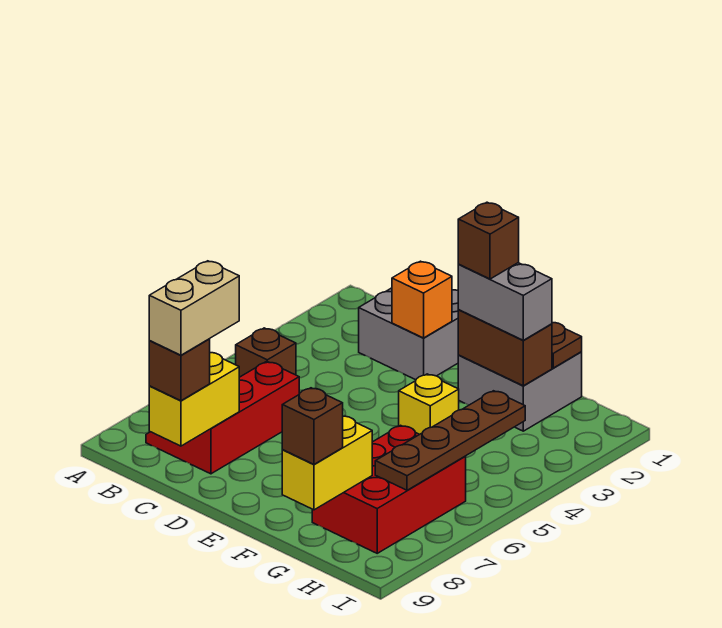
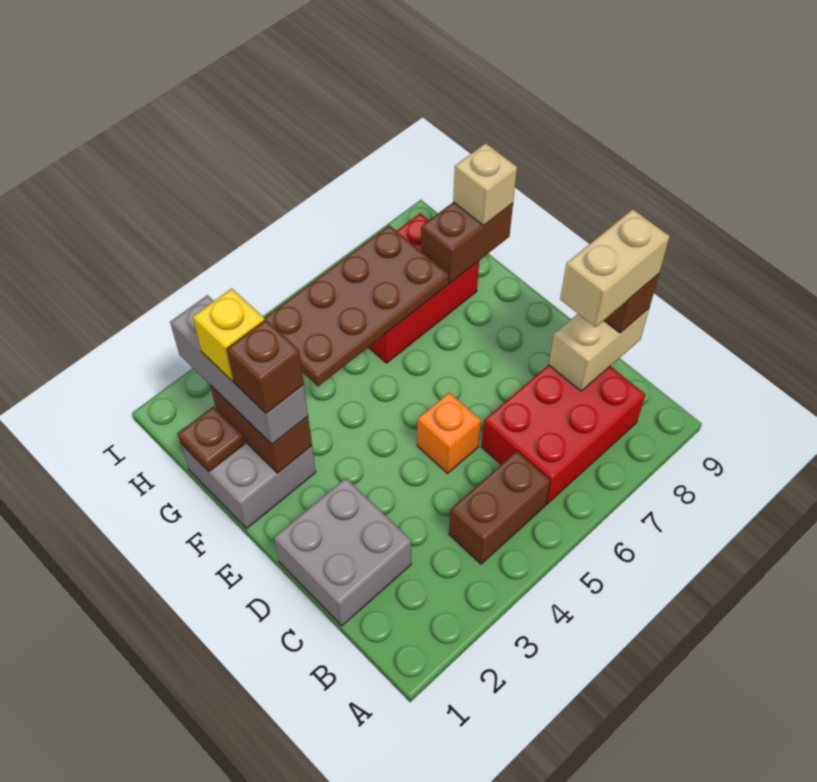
brown brick B5 level 1 -> brown brick B4:B5 level 1
red slope B6:C8 level 1 top C -> red brick B6:C8 level 1
yellow brick C8:C9 level 2 -> tan brick C8:C9 level 2
orange brick D2 level 2 -> orange brick D5 level 1
grey brick F2:G2 level 3 -> grey brick F2:H2 level 3
yellow brick F4 level 1 -> yellow brick G2 level 4
yellow brick G8:G9 level 2 -> brown brick G8:G9 level 2
brown brick G9 level 3 -> tan brick G9 level 3
brown plate H4:H7 level 2 -> brown plate G4:H7 level 2

